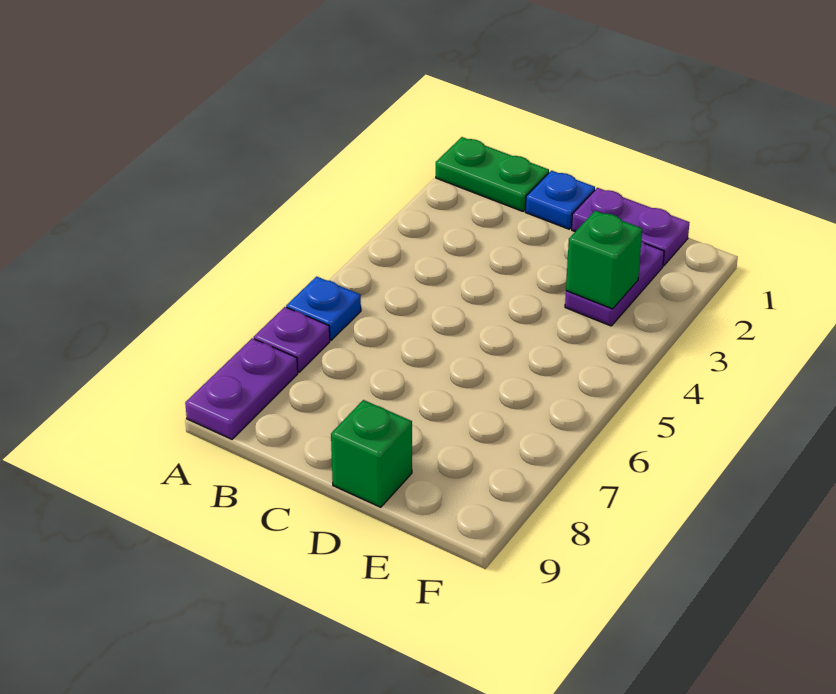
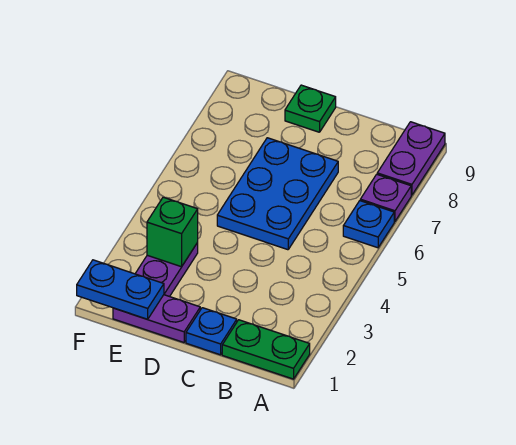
none -> blue plate C5:D7 level 1
green brick D9 level 1 -> green plate D9 level 1
none -> blue plate E1:F1 level 2

